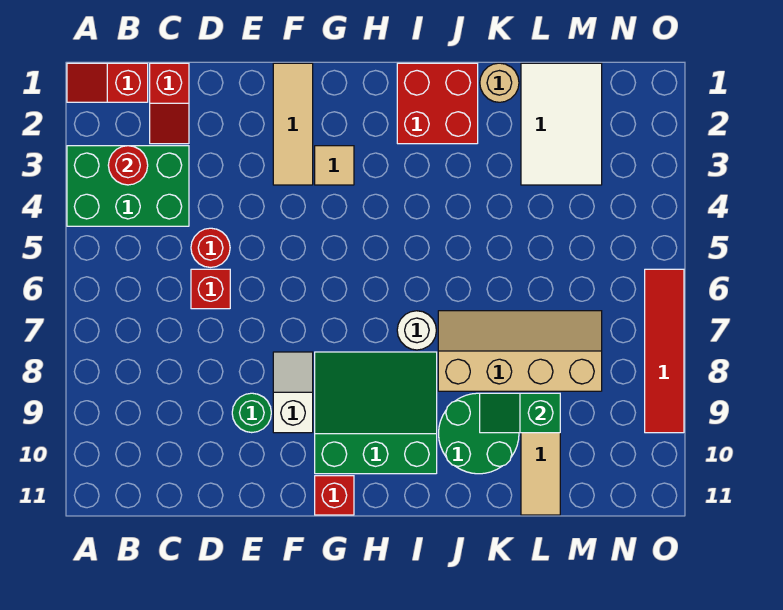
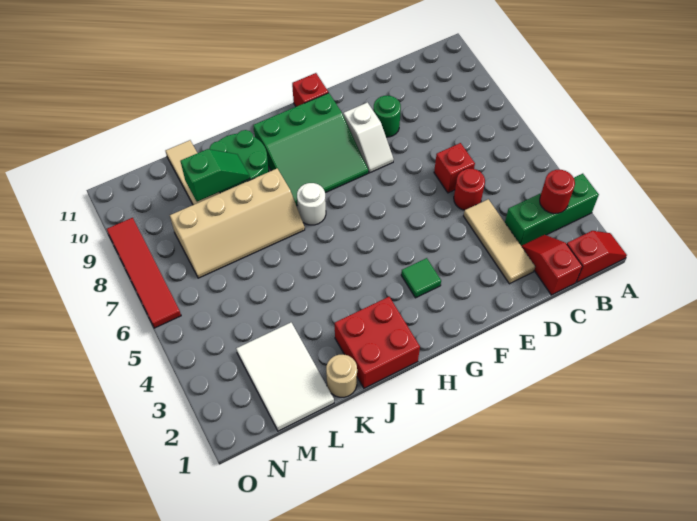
green brick A3:C4 level 1 -> green brick A3:C3 level 1
tan tile F1:F3 level 1 -> tan tile D2:D4 level 1
tan tile G3 level 1 -> green tile G3 level 1

